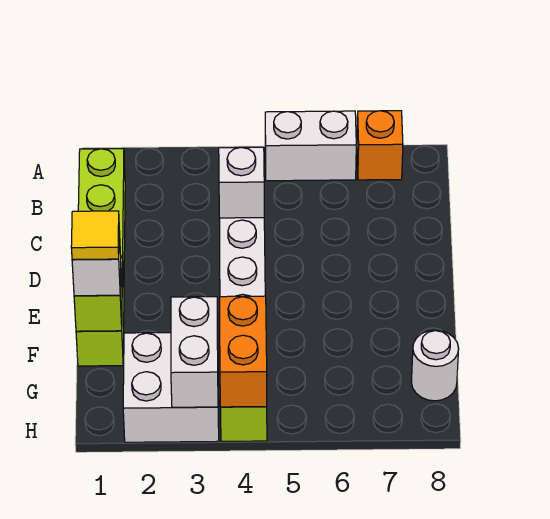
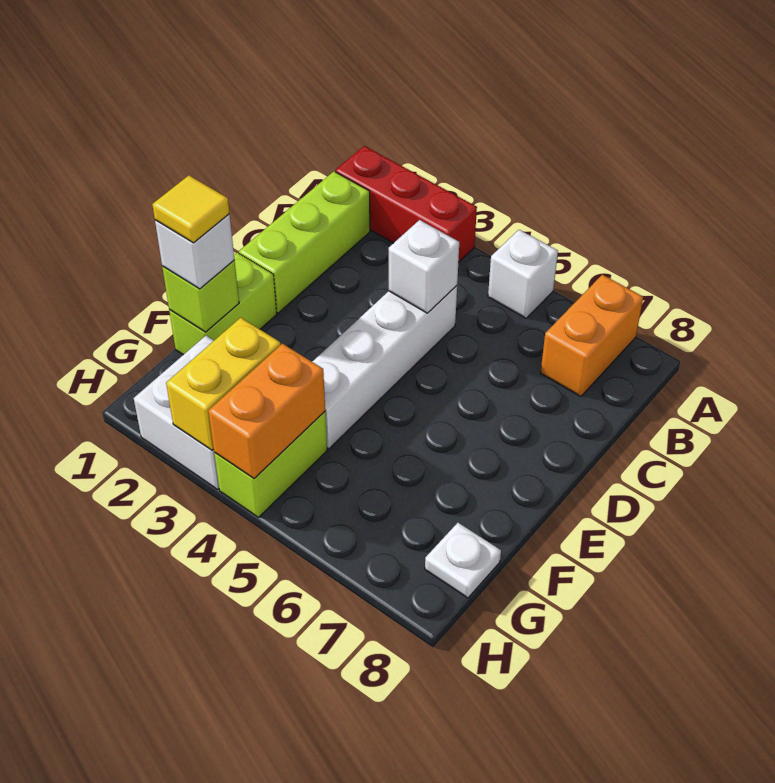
none -> red brick A1:A3 level 1
white brick A5:A6 level 1 -> white brick A5 level 1
orange brick A7 level 1 -> orange brick A7:B7 level 1
white brick G3:H3 level 2 -> yellow brick G3:H3 level 2
white round brick G8 level 1 -> white plate G8 level 1

